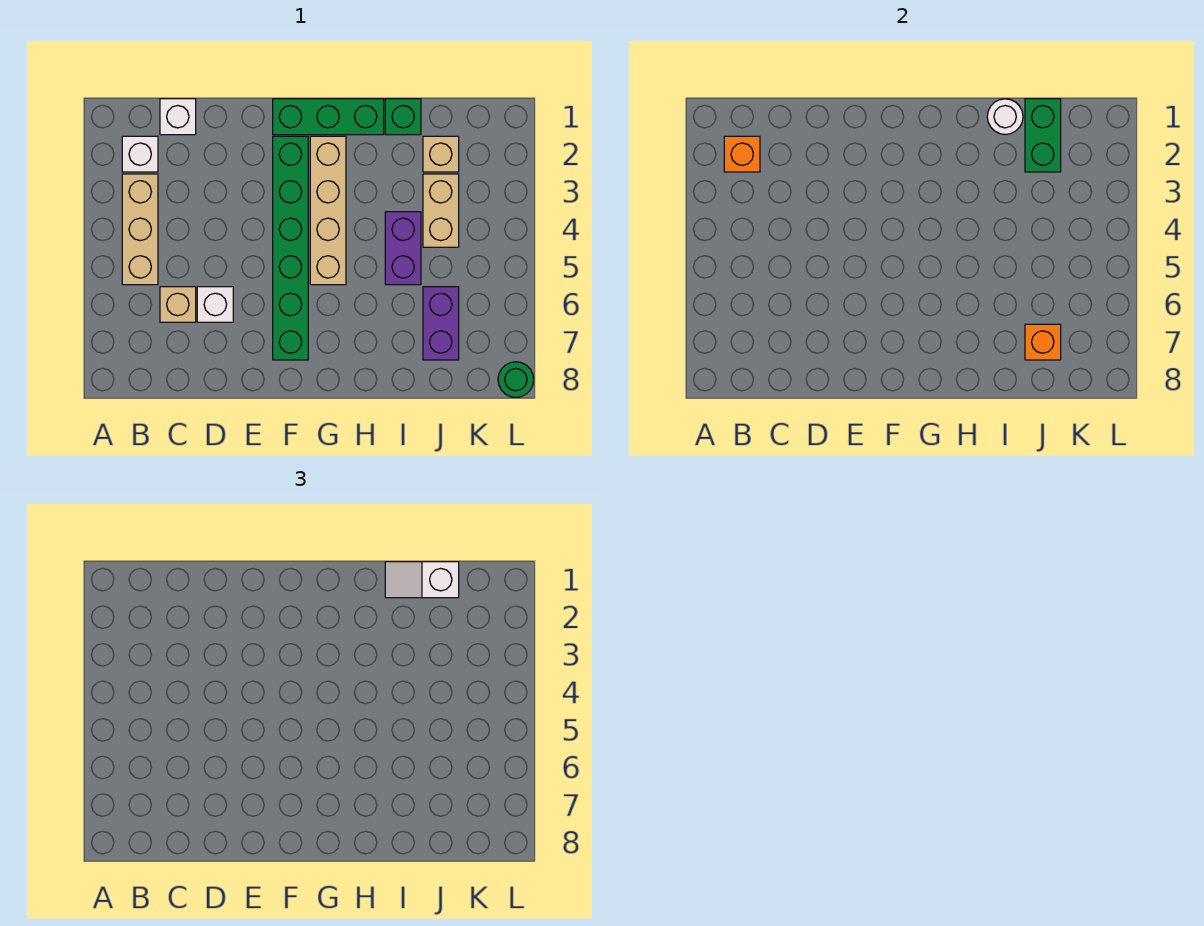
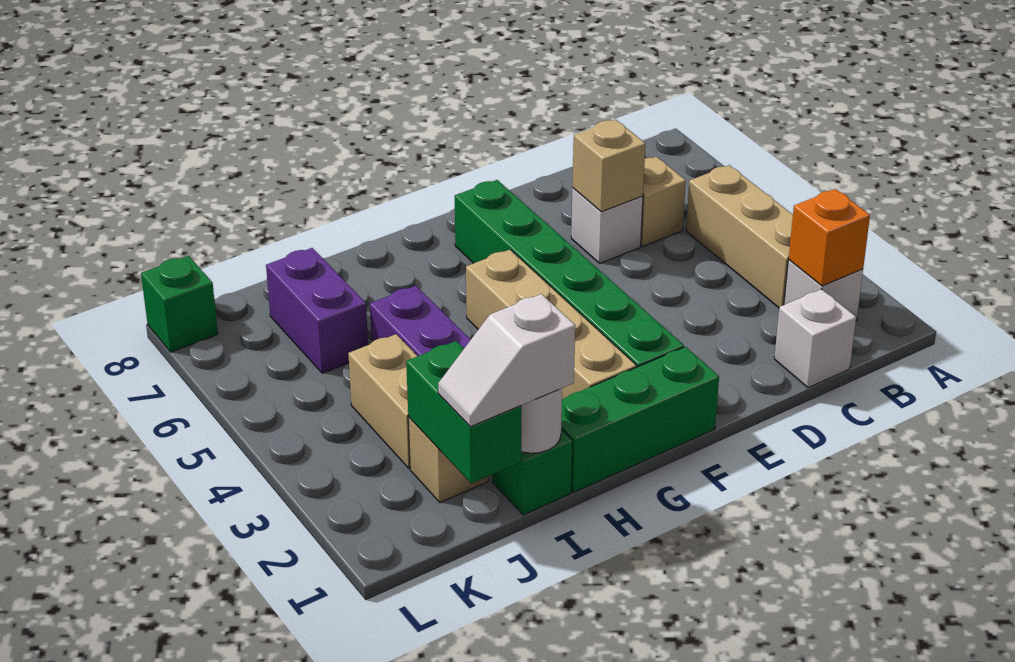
none -> tan brick D6 level 2
white slope I1:J1 level 3 top J -> white slope I1:J1 level 3 top I
orange brick J7 level 2 -> none
green round brick L8 level 1 -> green brick L8 level 1

